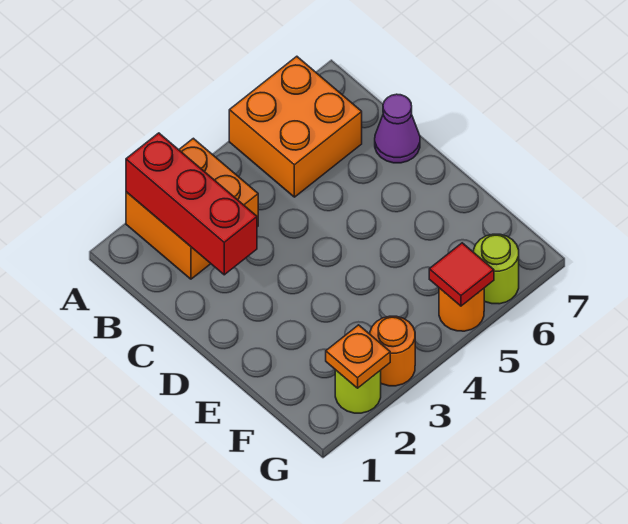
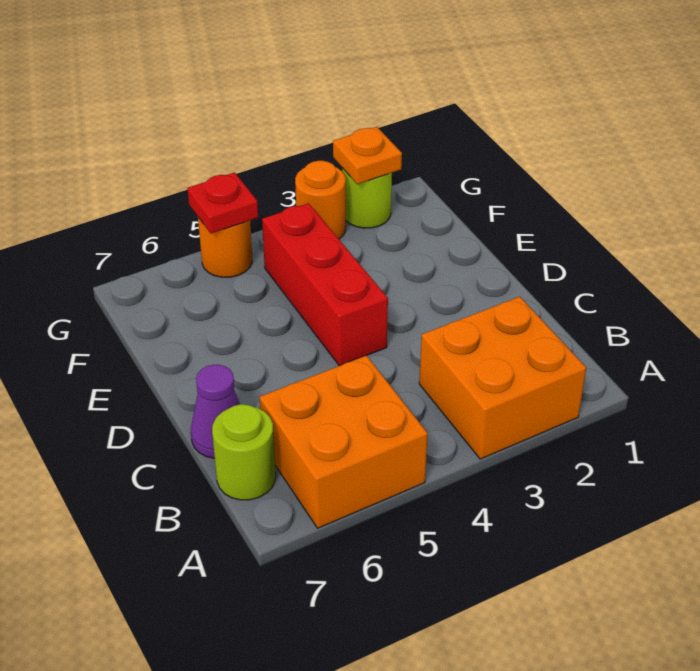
red brick A2:C2 level 2 -> red brick D4:F4 level 1
red tile G5 level 2 -> red plate G5 level 2
lime round brick G6 level 1 -> lime round brick B7 level 1

